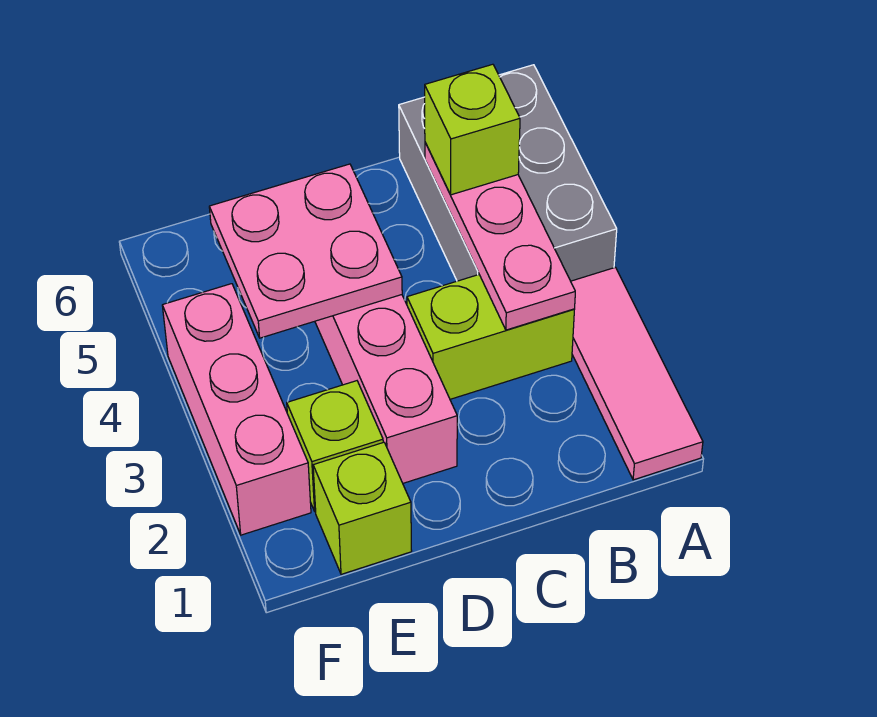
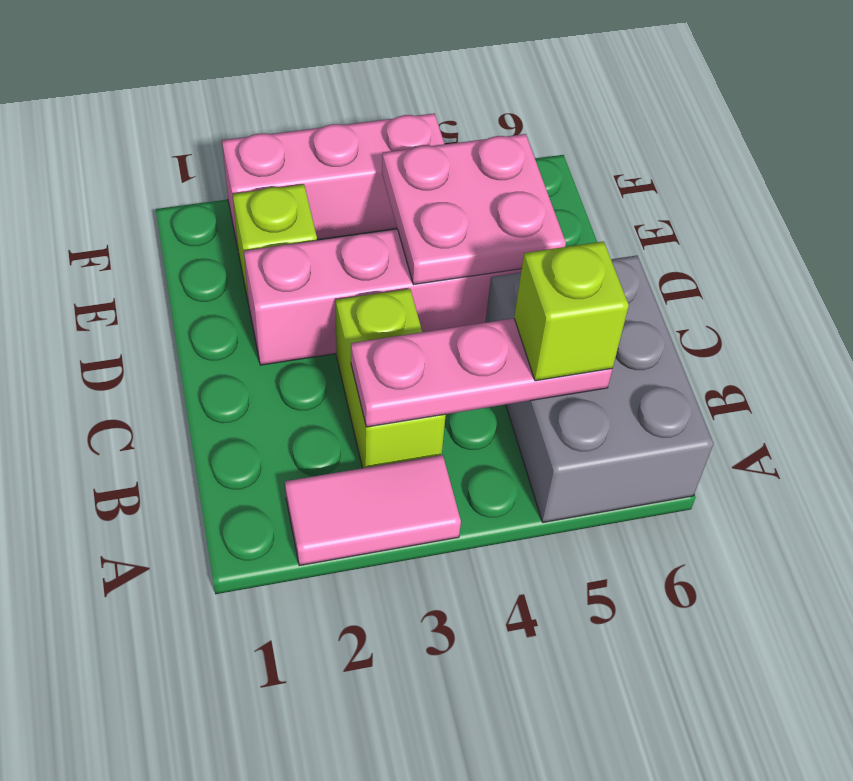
pink tile A1:A3 level 1 -> pink tile A2:A3 level 1
grey brick A4:B6 level 1 -> grey brick A5:C6 level 1
lime brick E1 level 1 -> none

